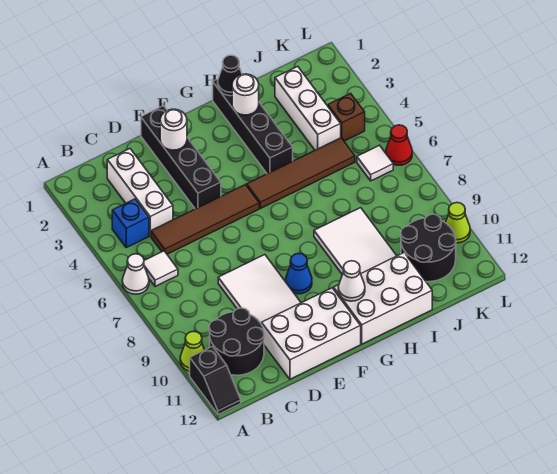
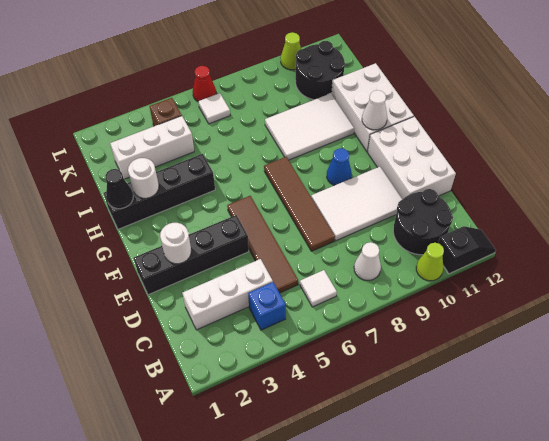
white cone A6 level 1 -> white cone B8 level 1
brown tile G5:J5 level 1 -> brown tile D7:G7 level 1

